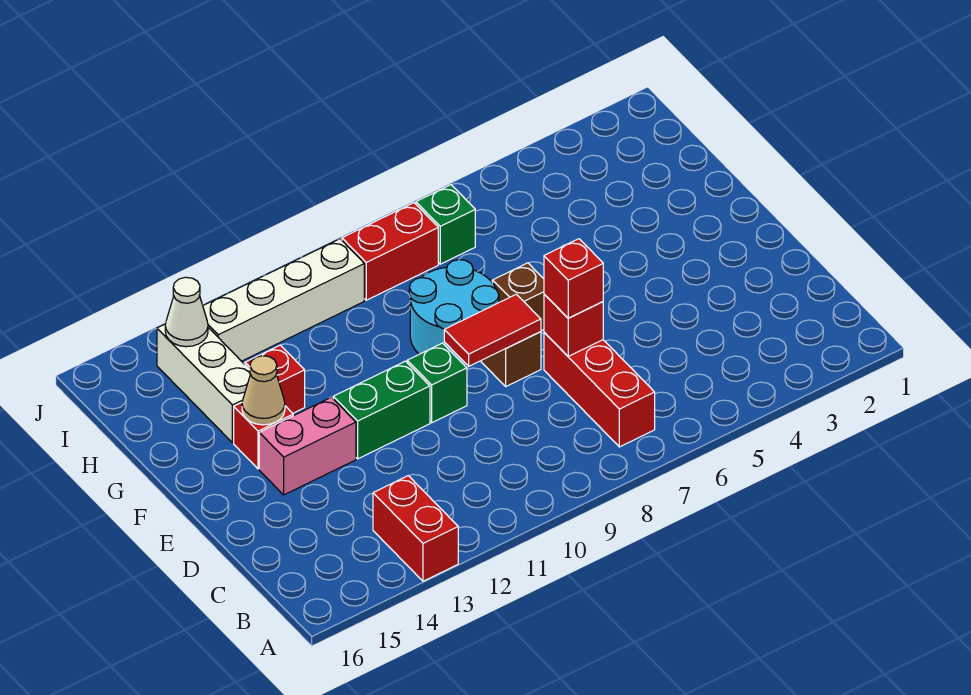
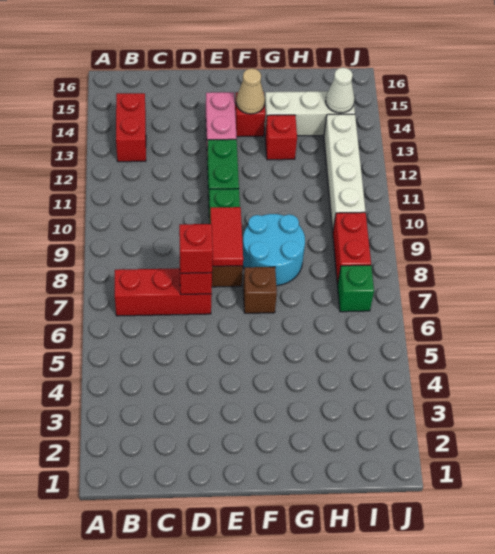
red brick A13:B13 level 1 -> red brick B13:B14 level 1

